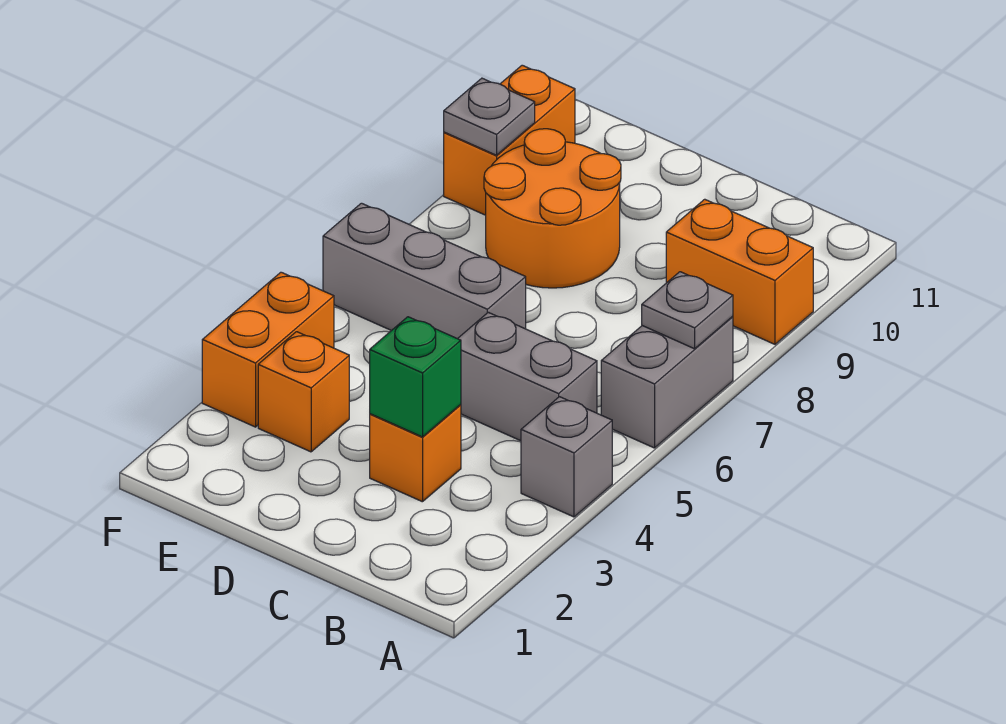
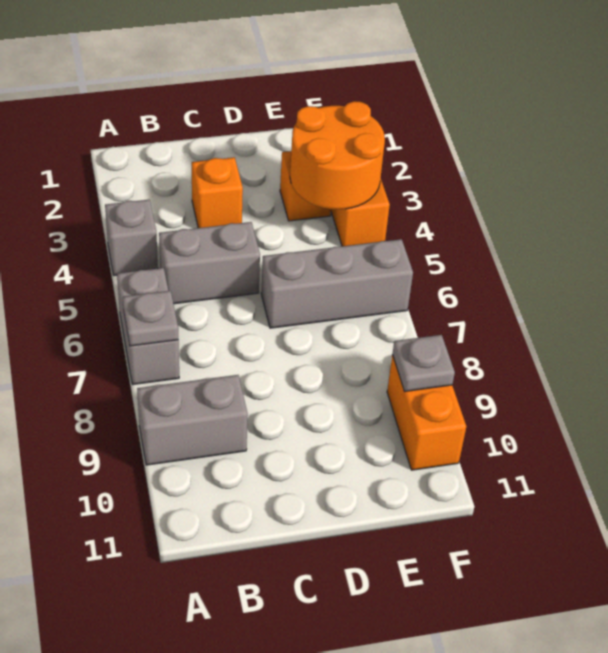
orange brick A9:B9 level 1 -> grey brick A9:B9 level 1
green brick C3 level 2 -> none
orange round brick D8:E9 level 1 -> orange round brick E3:F4 level 2

